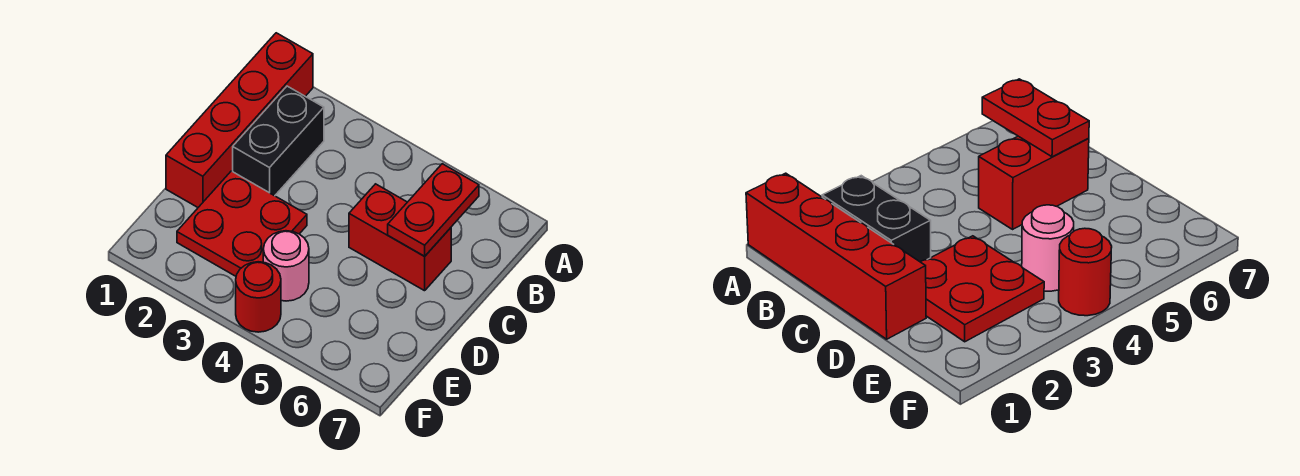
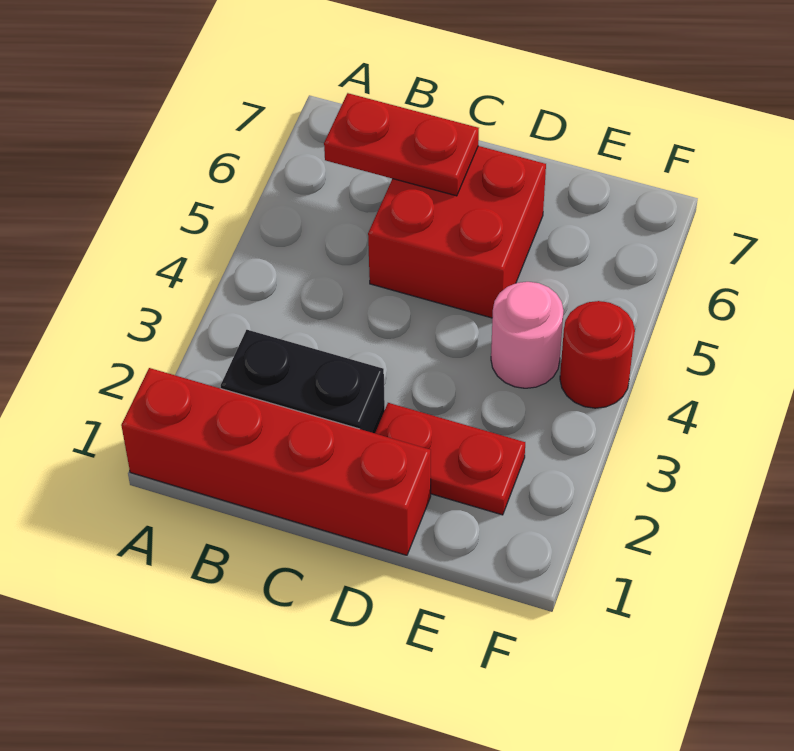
red brick C5:C6 level 1 -> red brick C5:D6 level 1
red plate D2:E3 level 1 -> red plate D2:E2 level 1

